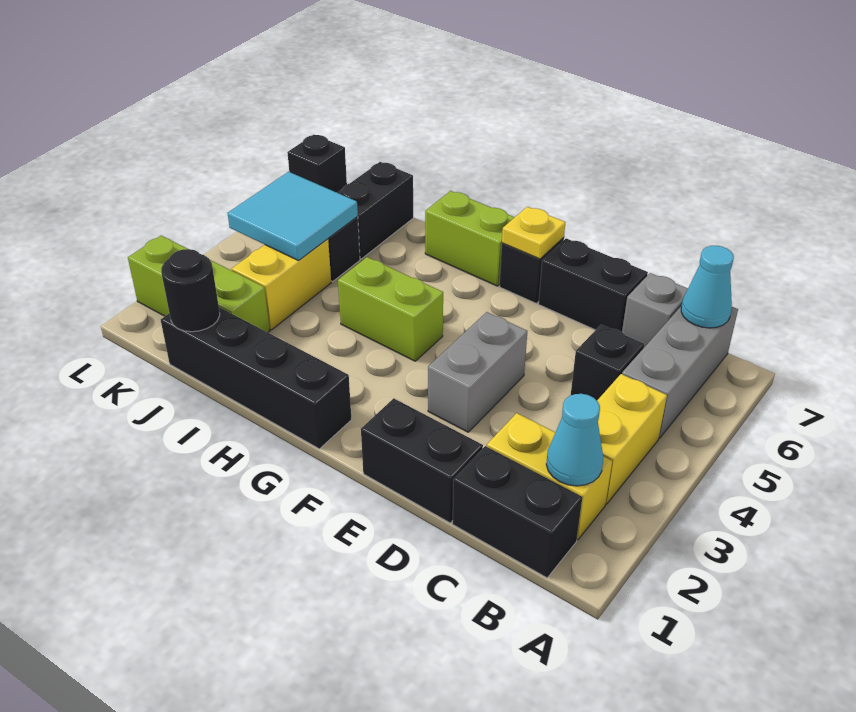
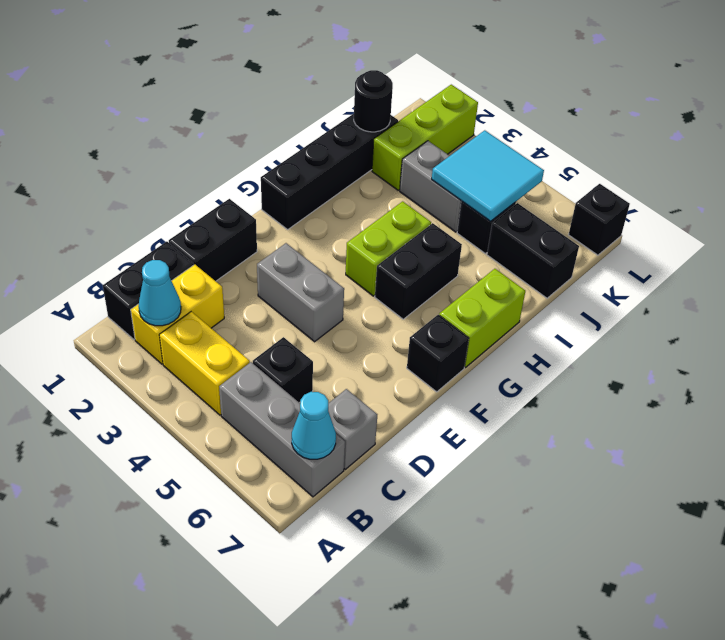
black brick D7:E7 level 1 -> black brick G5:H5 level 1
yellow plate F7 level 2 -> none
yellow brick J3:J4 level 1 -> grey brick J3:J4 level 1

